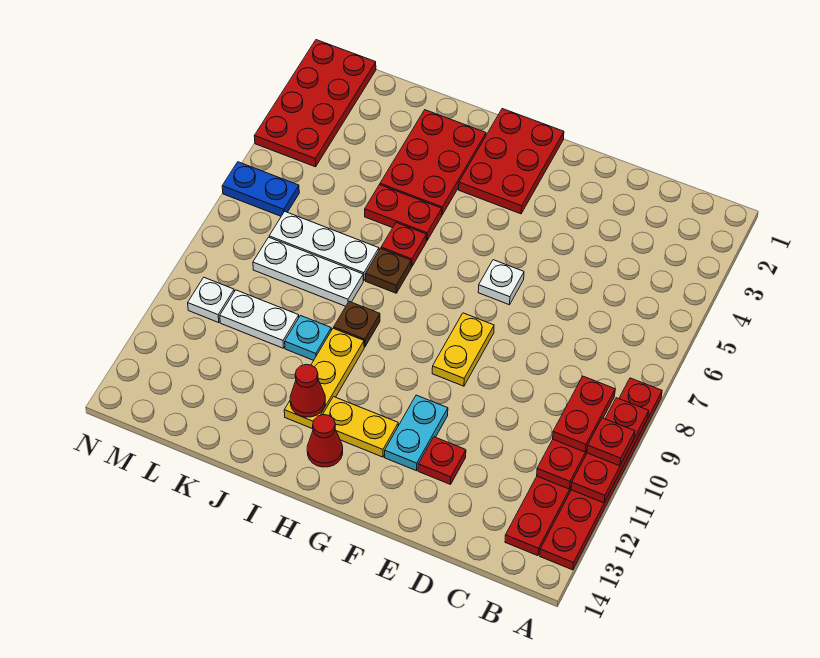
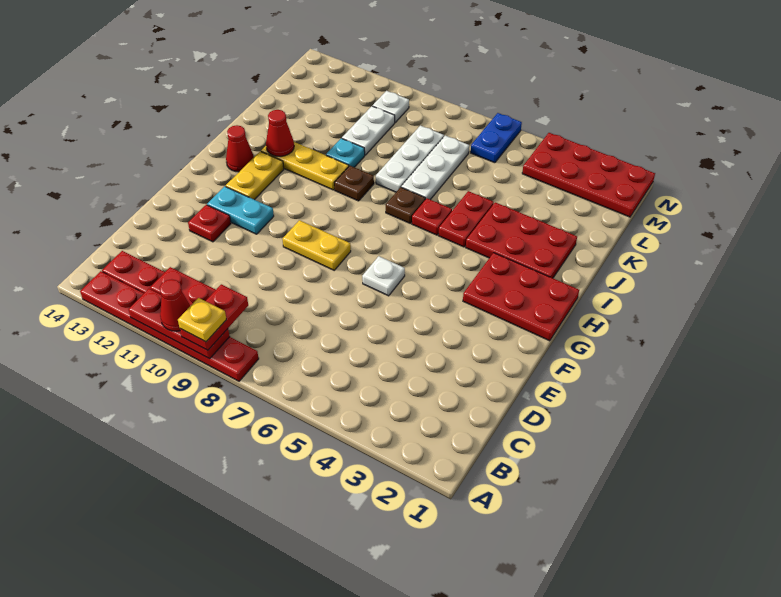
none -> yellow plate A9 level 4
red plate A10 level 3 -> red cone A10 level 3
red plate B9:B10 level 3 -> red plate A9:B9 level 3

